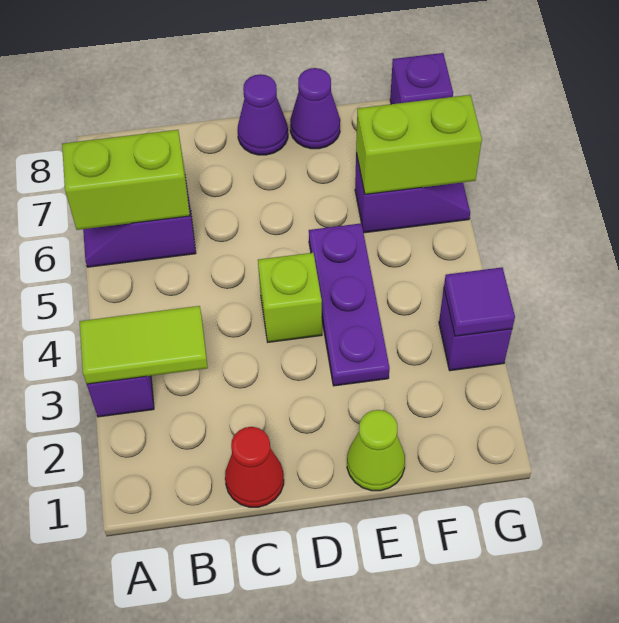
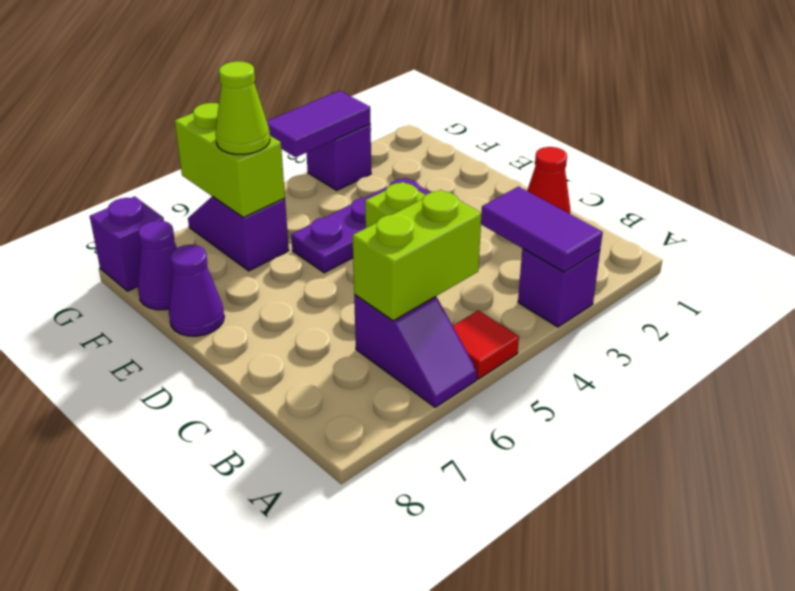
lime tile A3:B3 level 2 -> purple tile A3:B3 level 2
none -> red tile A5 level 1
lime brick A6:B6 level 2 -> lime brick B5:B6 level 2
purple cone D8 level 1 -> purple cone F8 level 1
lime cone E1 level 1 -> lime cone F6 level 3
purple tile G3 level 2 -> purple tile G3:G4 level 2

